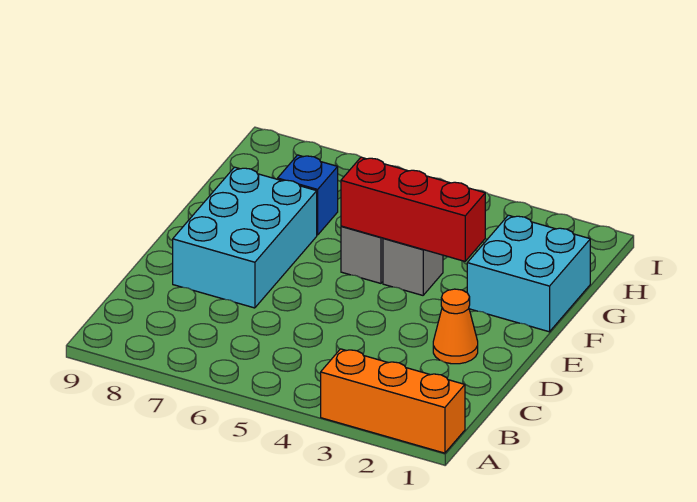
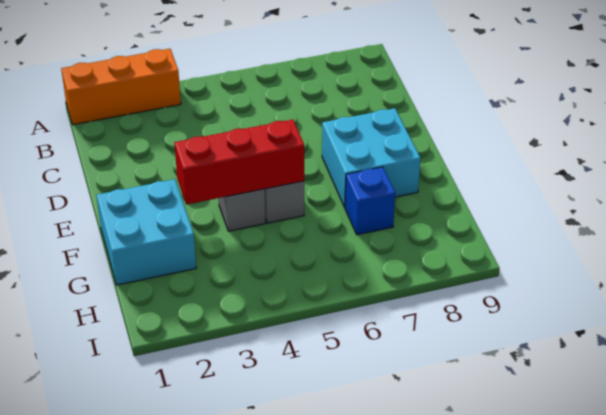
orange cone D2 level 1 -> none
cyan brick D7:F8 level 1 -> cyan brick E7:F8 level 1

